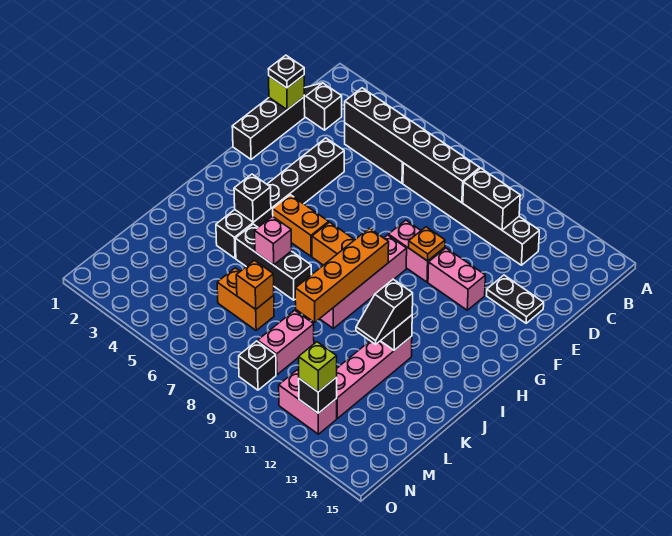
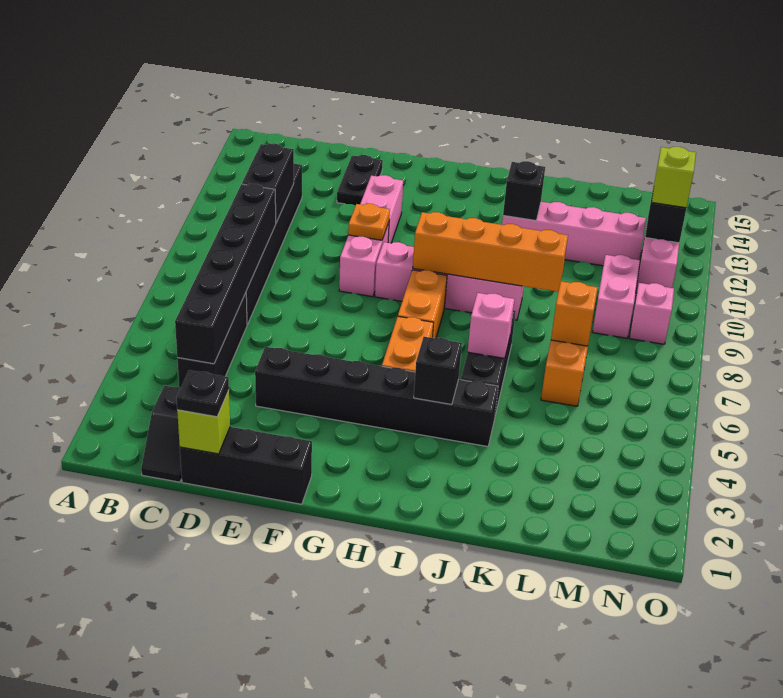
black slope J12:K12 level 3 top J -> none
pink brick L9:M9 level 1 -> pink brick M9:M10 level 1
black brick N9 level 1 -> pink brick N9 level 1

